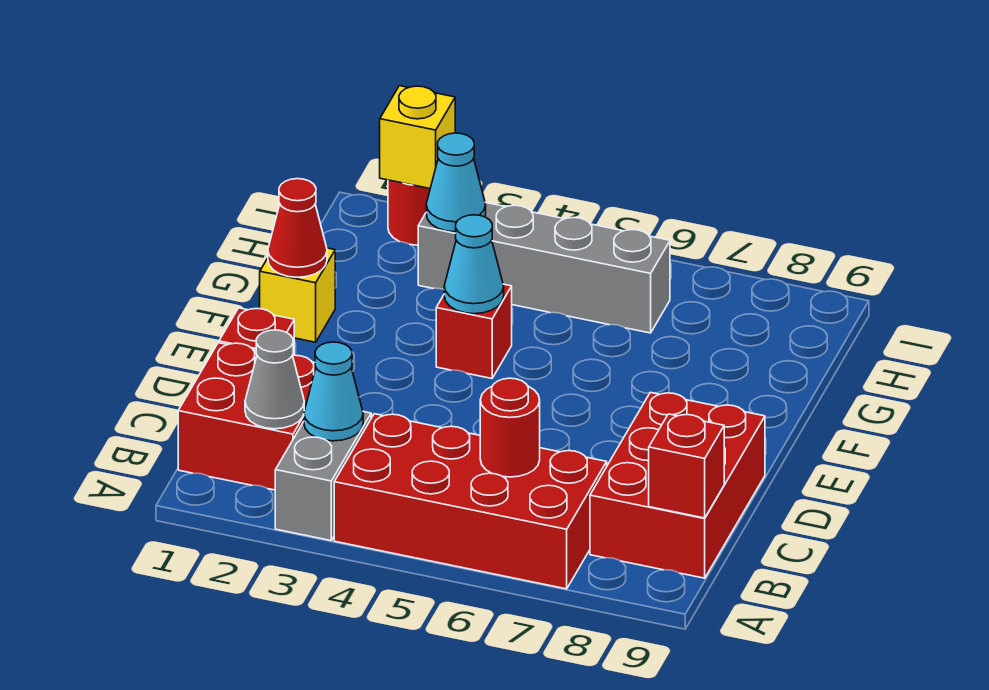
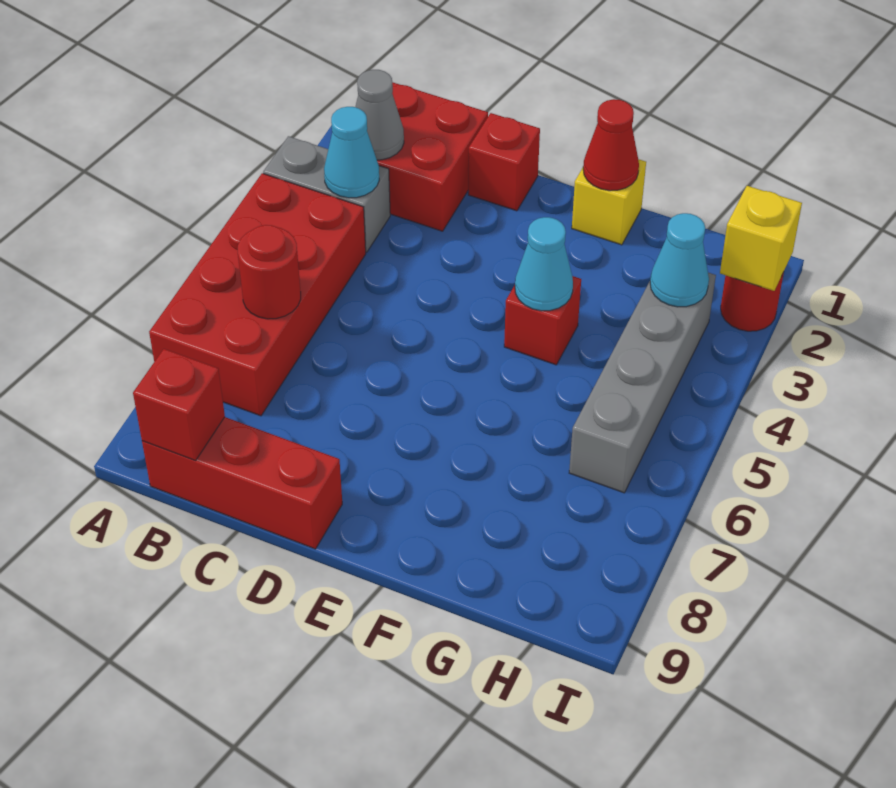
red brick B8:D9 level 1 -> red brick B9:D9 level 1

